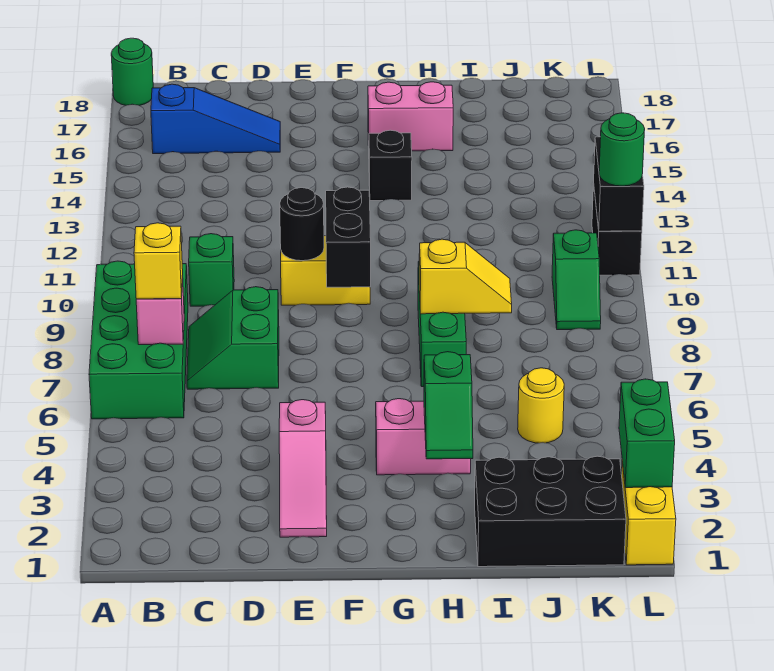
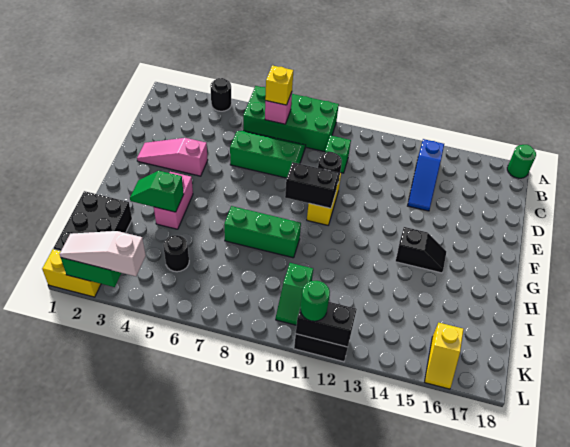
none -> black round brick A4 level 1
blue slope B16:D16 level 1 top B -> blue slope B14:D14 level 1 top B
green slope C7:D8 level 1 top D -> green slope C6:D8 level 1 top D
pink brick G16:H16 level 1 -> none
yellow slope H8:I8 level 2 top H -> yellow slope K16:L16 level 1 top K
yellow round brick J5 level 1 -> black round brick J5 level 1
green slope K9:K10 level 1 top 10 -> green slope J10:K10 level 1 top J
none -> white slope L2:L4 level 3 top 4

